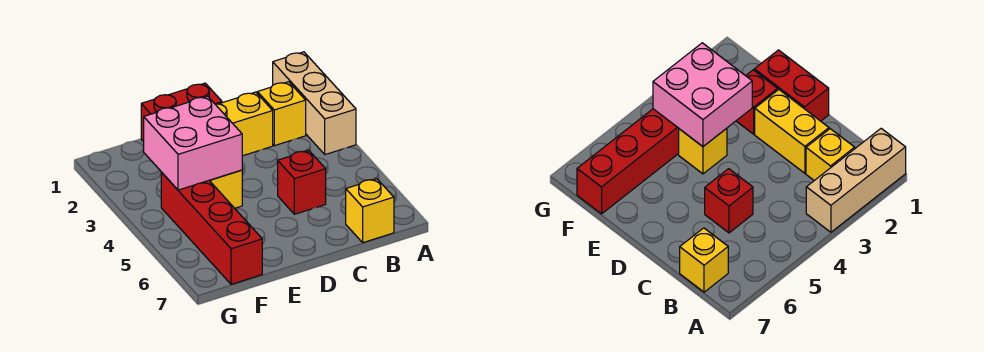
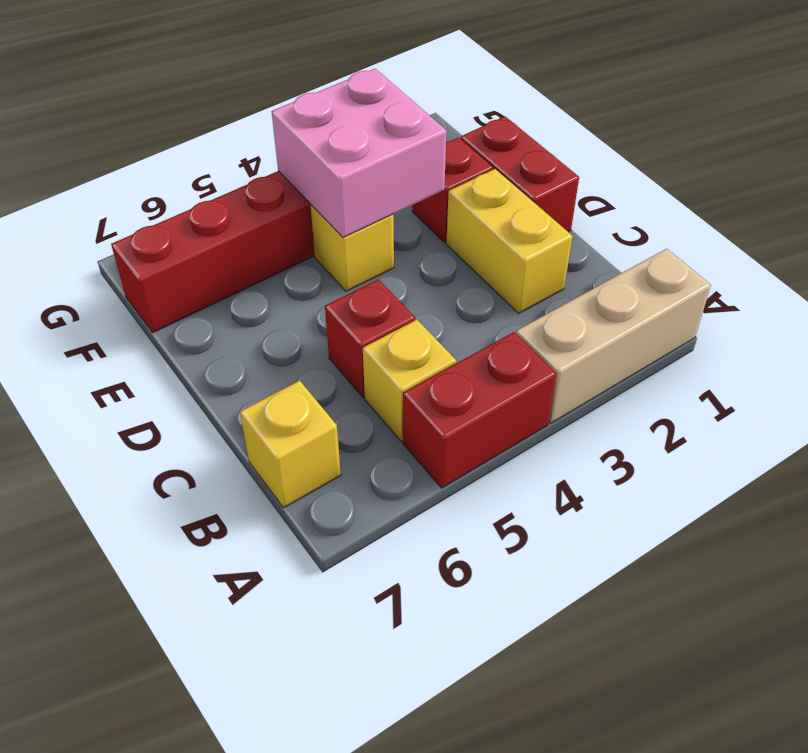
none -> red brick A4:A5 level 1
yellow brick B2 level 1 -> yellow brick B5 level 1

